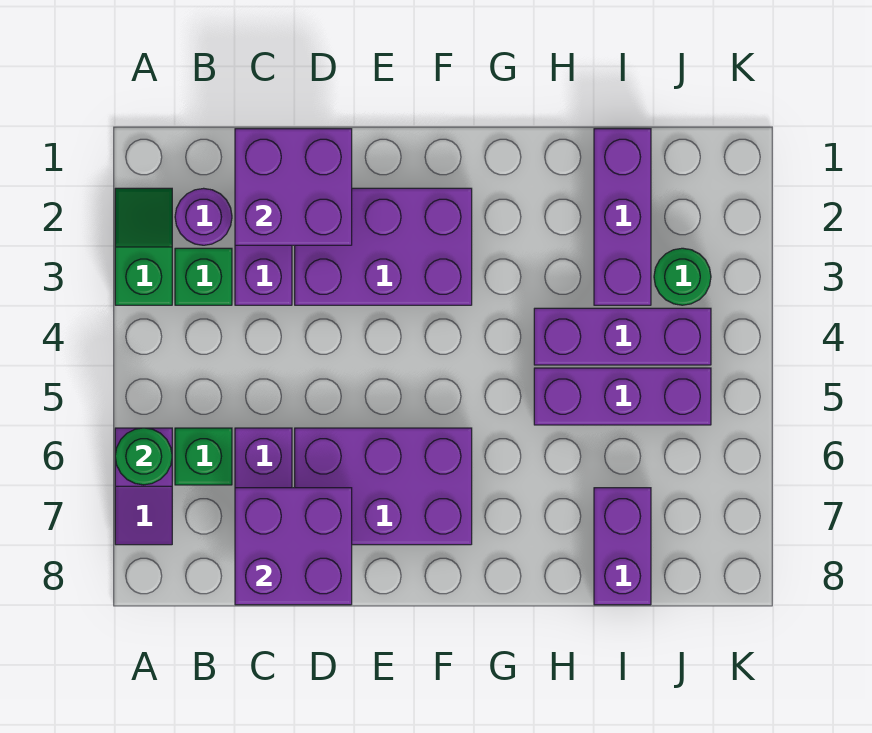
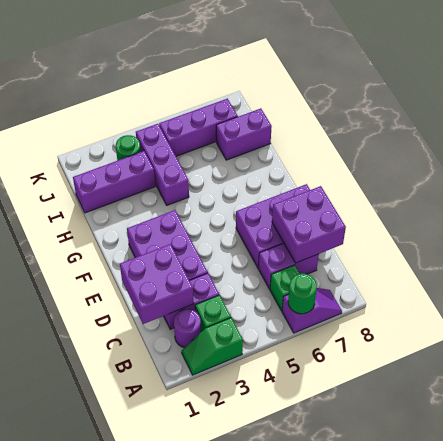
purple brick D6:F7 level 1 -> purple brick D6:E8 level 1
purple brick H5:J5 level 1 -> purple brick J5:J7 level 1

